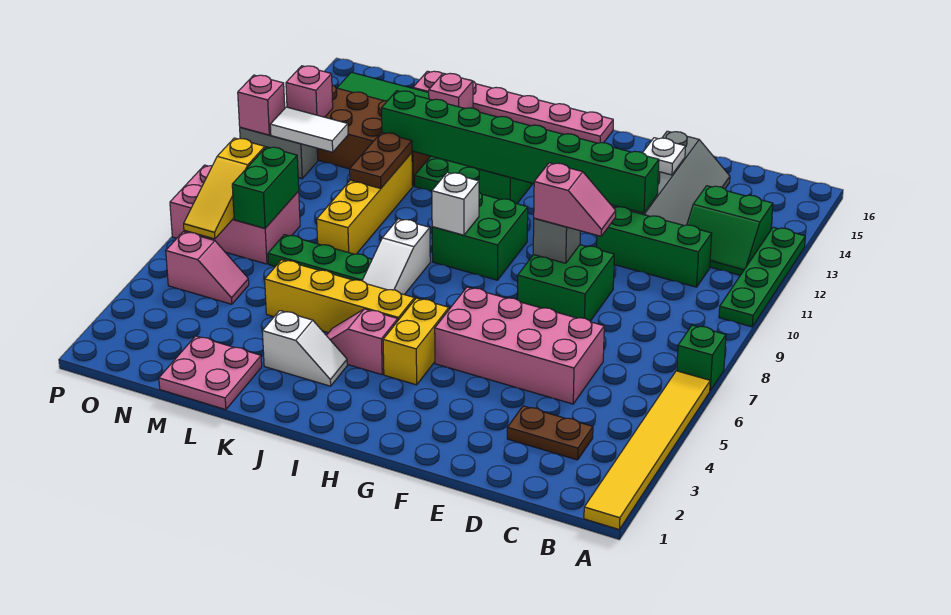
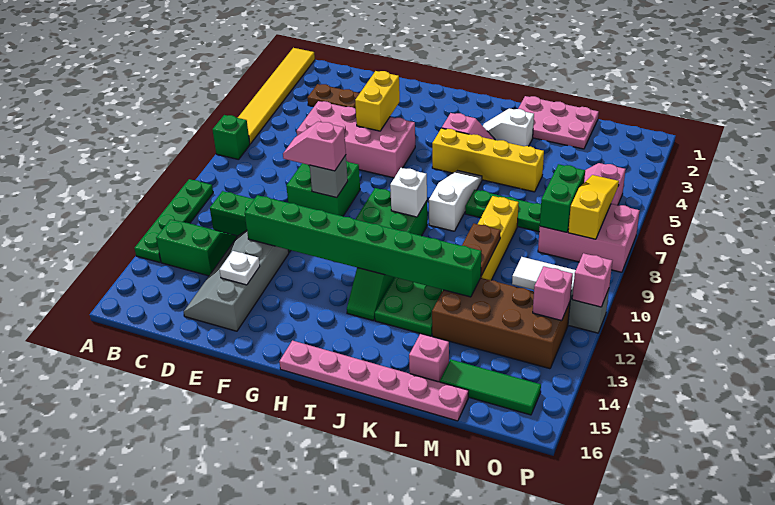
yellow brick H4:H5 level 1 -> yellow brick F4:F5 level 2
pink plate L1:M2 level 1 -> pink plate K1:M2 level 1

